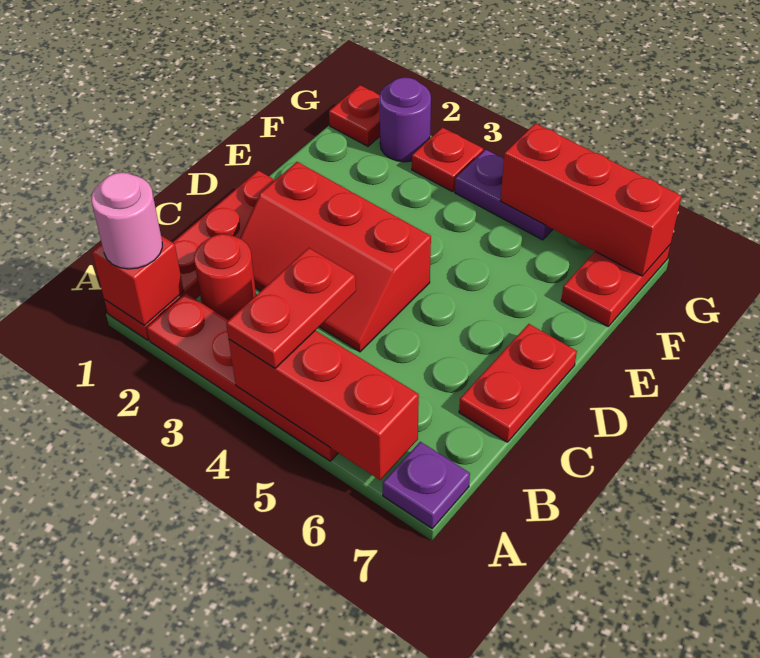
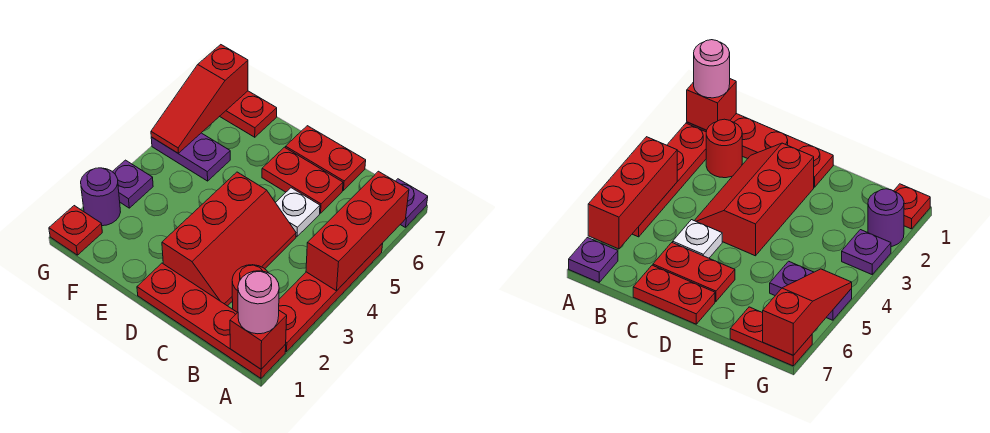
red plate A4:B4 level 3 -> red plate C6:D6 level 1
none -> white plate C5 level 1
red plate G3 level 1 -> purple plate G3 level 1
purple plate G4:G5 level 1 -> purple plate F5:G5 level 1
red brick G5:G7 level 2 -> red slope G5:G7 level 2 top 7

